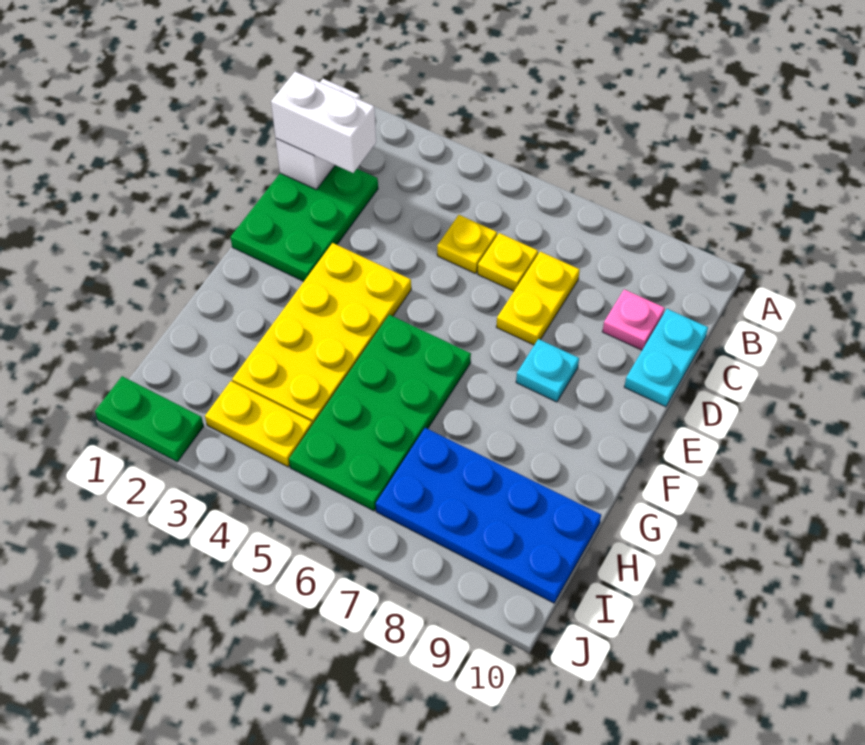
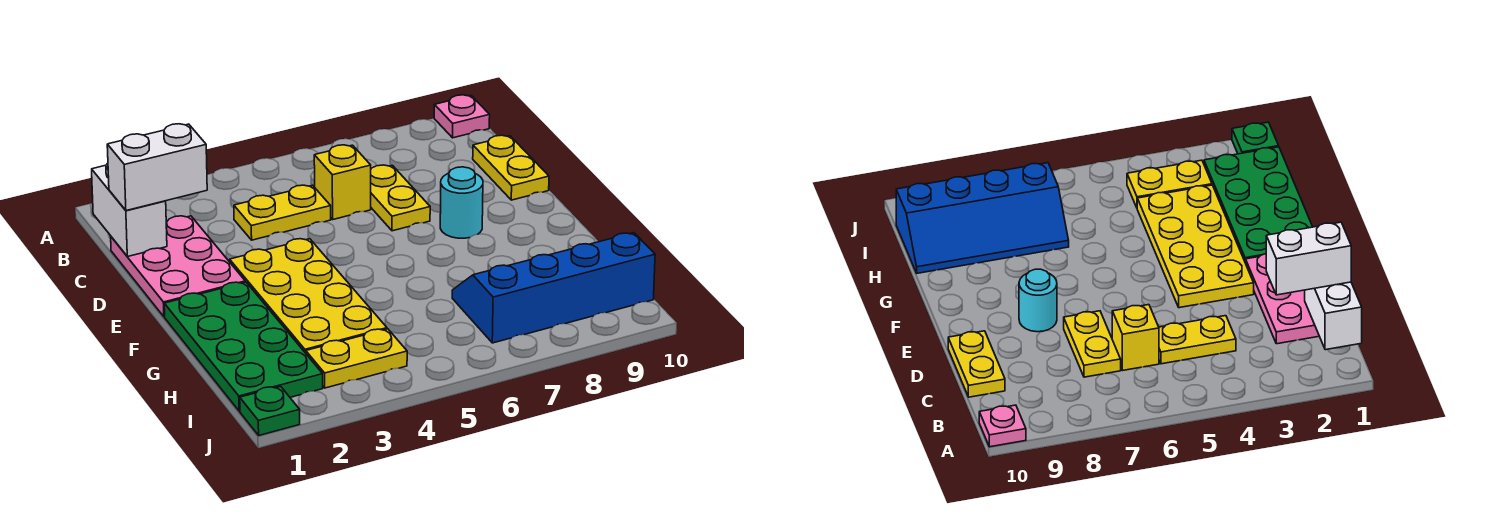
green plate C1:E2 level 1 -> pink plate C1:E2 level 1
yellow plate C5 level 1 -> yellow plate C4:C5 level 1
yellow plate C6 level 1 -> yellow brick C6 level 1
pink plate C9 level 1 -> pink plate A10 level 1
cyan plate C10:D10 level 1 -> yellow plate C10:D10 level 1
cyan plate E8 level 1 -> cyan round brick E8 level 1
green plate F5:I6 level 1 -> green plate F1:I2 level 1
blue plate H7:I10 level 1 -> blue slope H7:I10 level 1 top I
green plate J1:J2 level 1 -> green plate J1 level 1

